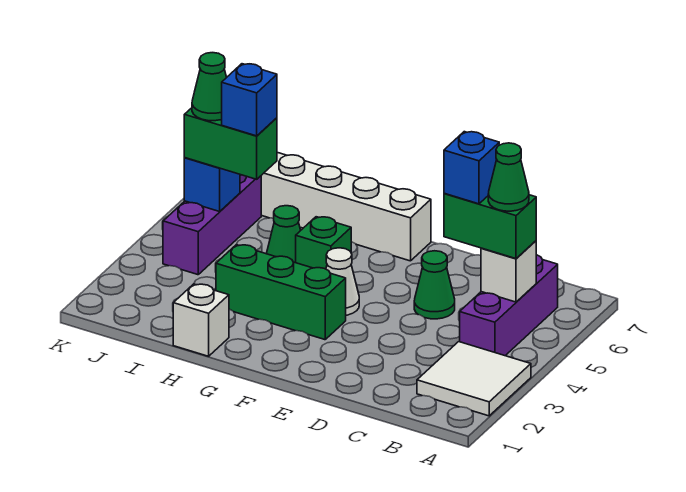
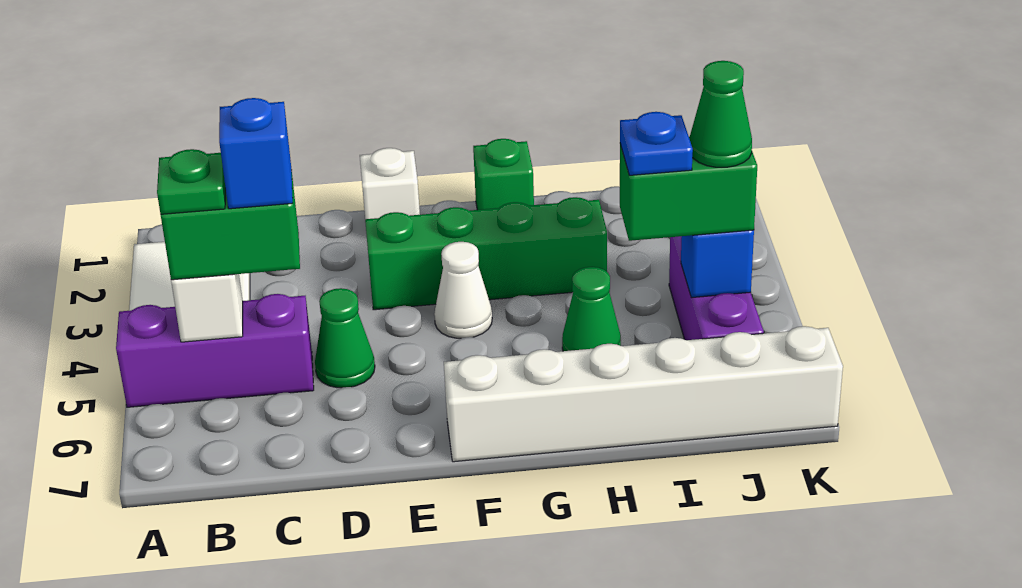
purple brick B4:B6 level 1 -> purple brick A5:C5 level 1
green cone B5 level 4 -> green plate B5 level 4
green brick F3:H3 level 1 -> green brick E3:H3 level 1
green brick G5 level 1 -> green brick G1 level 1
white brick H1 level 1 -> white brick E1 level 1
blue brick I5 level 4 -> blue plate I5 level 4

